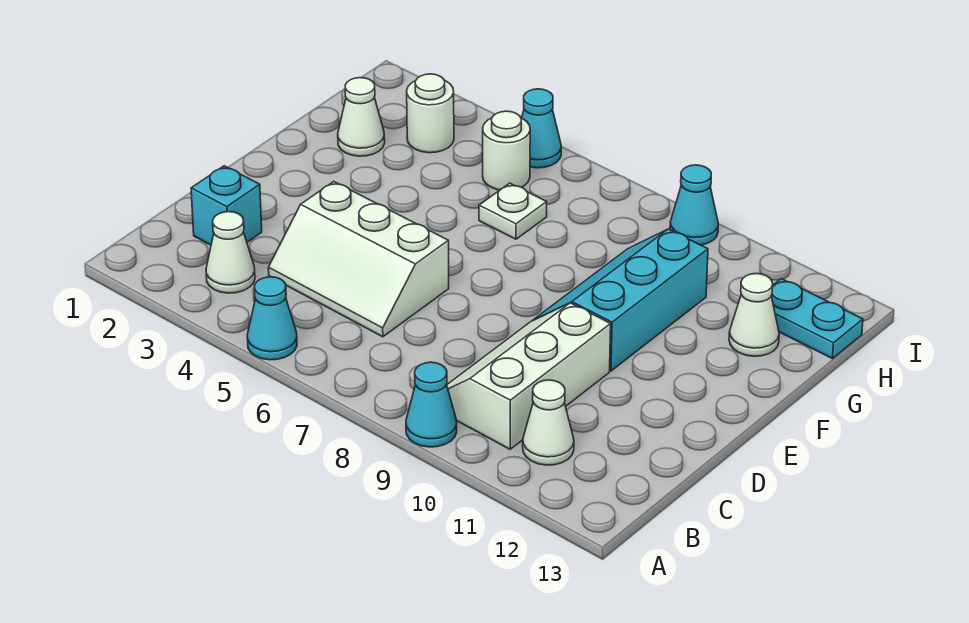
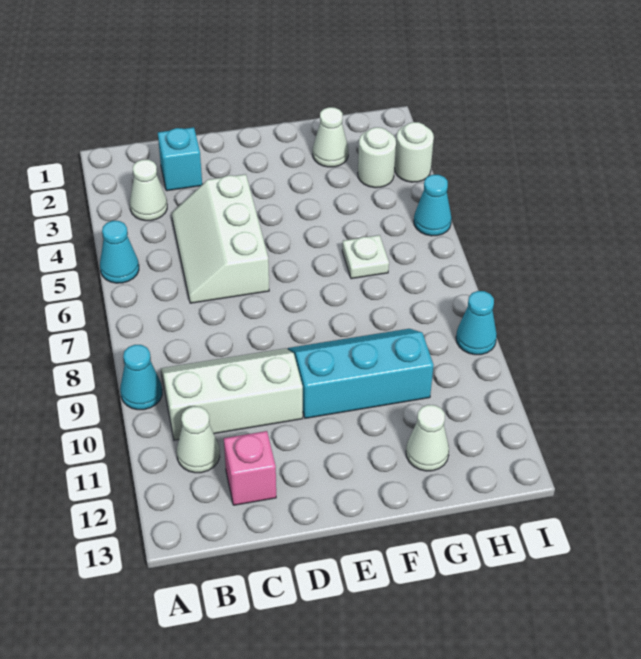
none -> pink brick C12 level 1
white round brick H5 level 1 -> white round brick I3 level 1
cyan plate H12:H13 level 1 -> none

